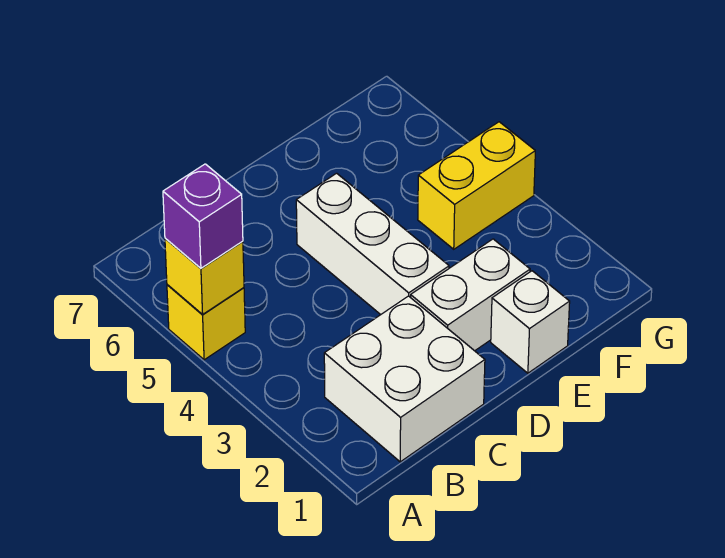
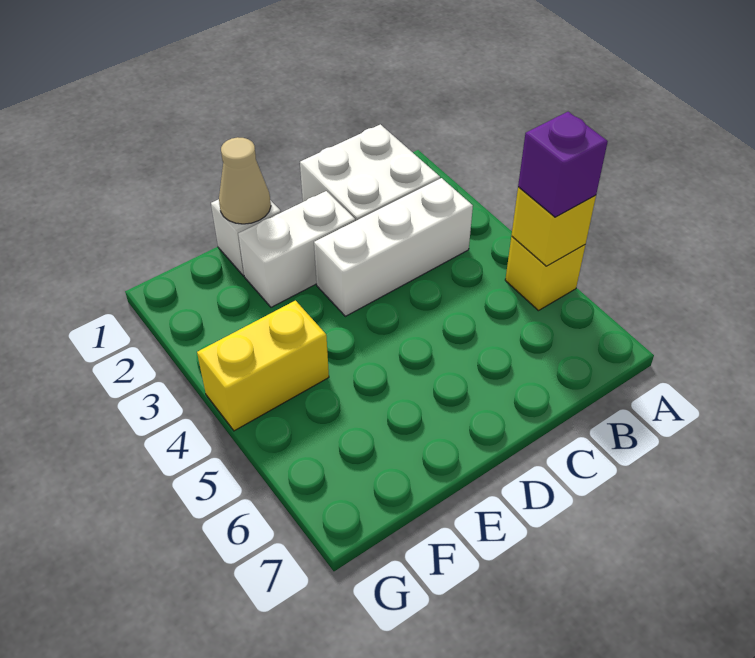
white brick D3:D5 level 1 -> white brick B3:D3 level 1
none -> tan cone E1 level 2

